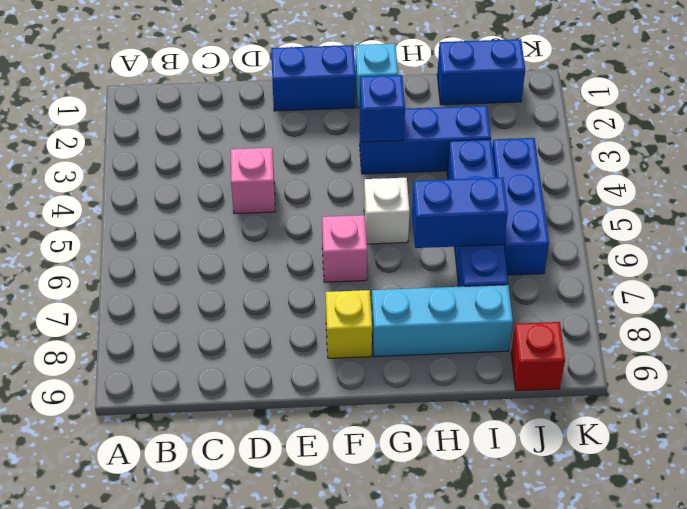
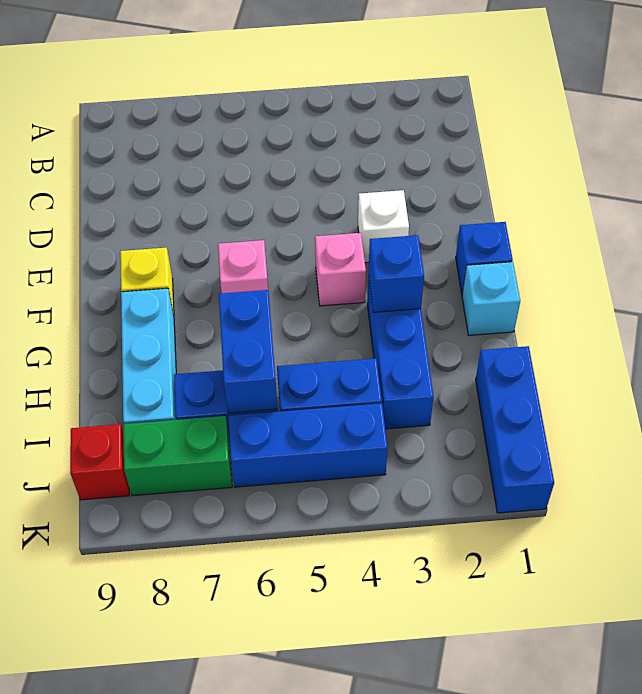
pink brick D4 level 1 -> pink brick F4 level 1
blue brick E1:F1 level 1 -> blue brick F1 level 1
white brick G5 level 1 -> white brick E3 level 1
blue brick I1:J1 level 1 -> blue brick I1:K1 level 1
none -> green brick J7:J8 level 1

